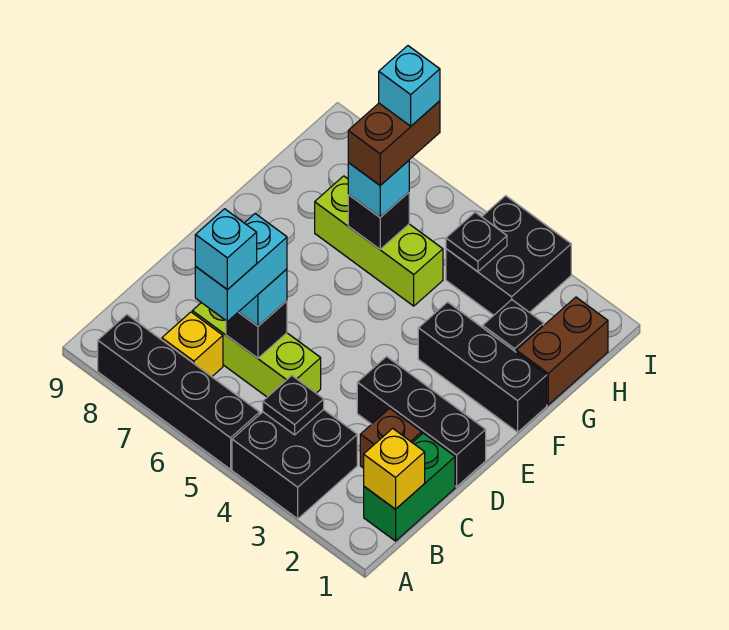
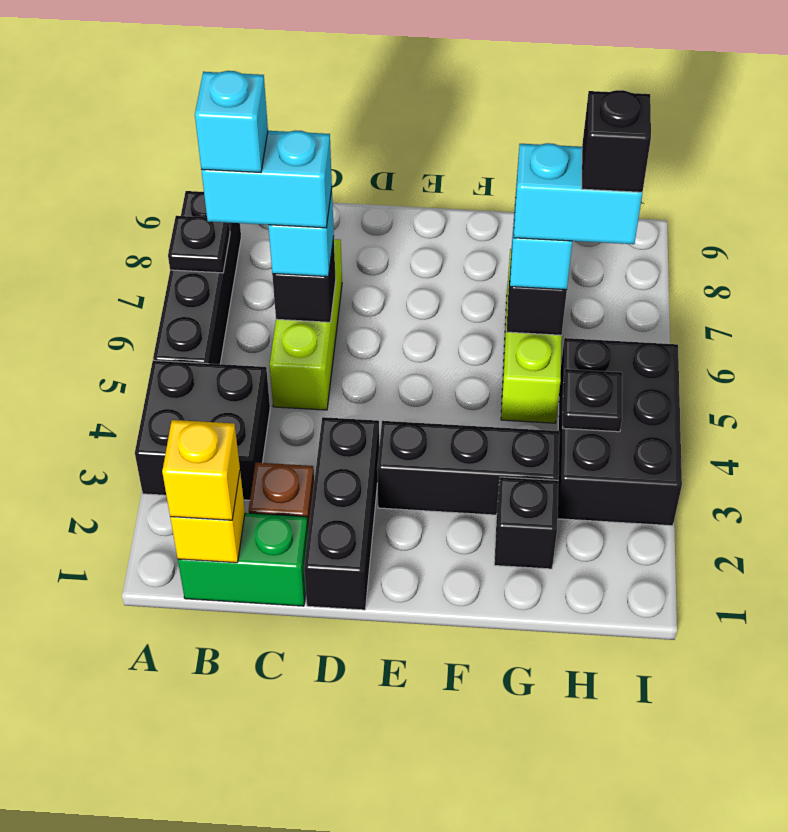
black plate B4 level 2 -> black plate A7 level 2
yellow brick B7 level 1 -> yellow brick B1 level 3
black brick F1:F3 level 1 -> black brick E3:G3 level 1
brown brick G1:H1 level 1 -> none
brown brick G6:H6 level 4 -> cyan brick G6:H6 level 4
black brick H3:I4 level 1 -> black brick H3:I5 level 1
cyan brick H6 level 5 -> black brick H6 level 5

